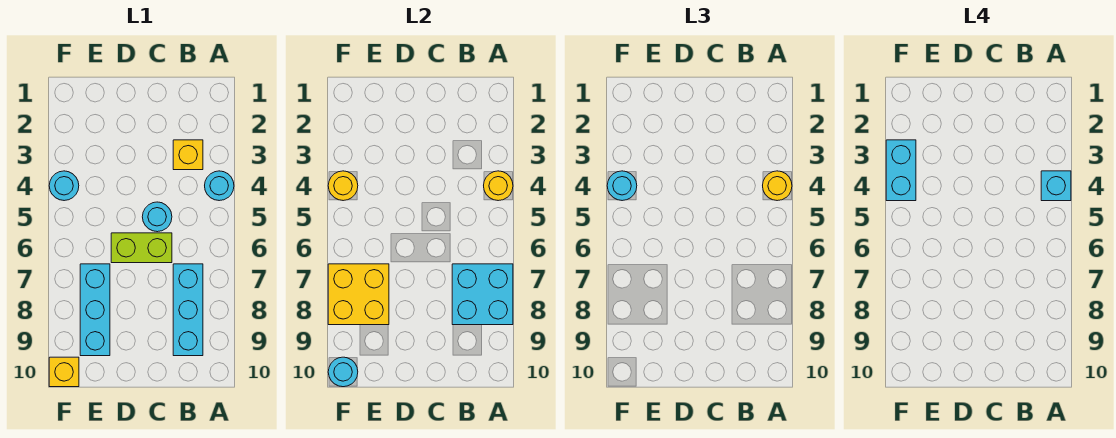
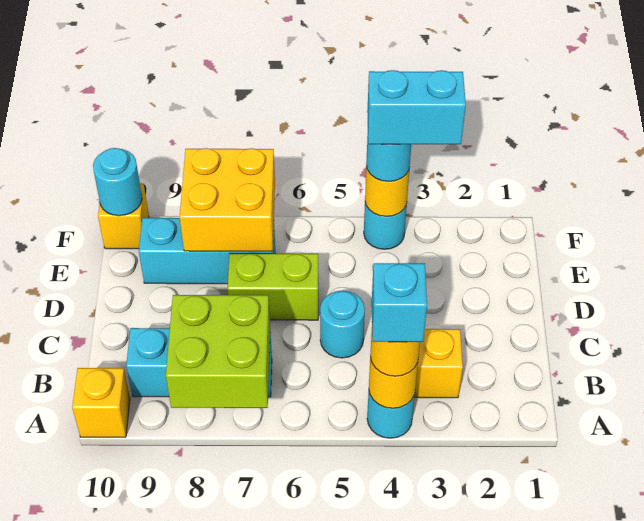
cyan brick A7:B8 level 2 -> lime brick A7:B8 level 2
none -> yellow brick A10 level 1
lime brick C6:D6 level 1 -> lime brick D6:D7 level 1

